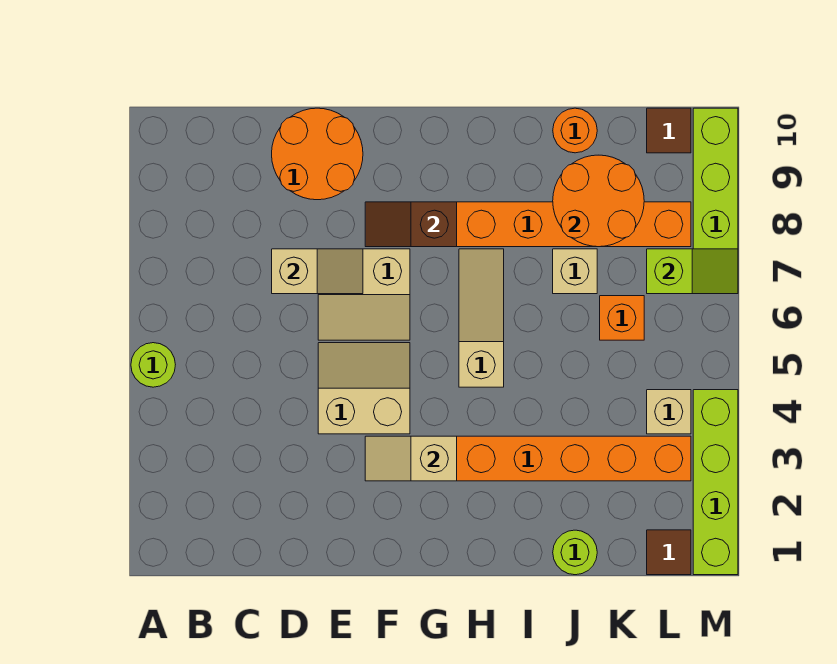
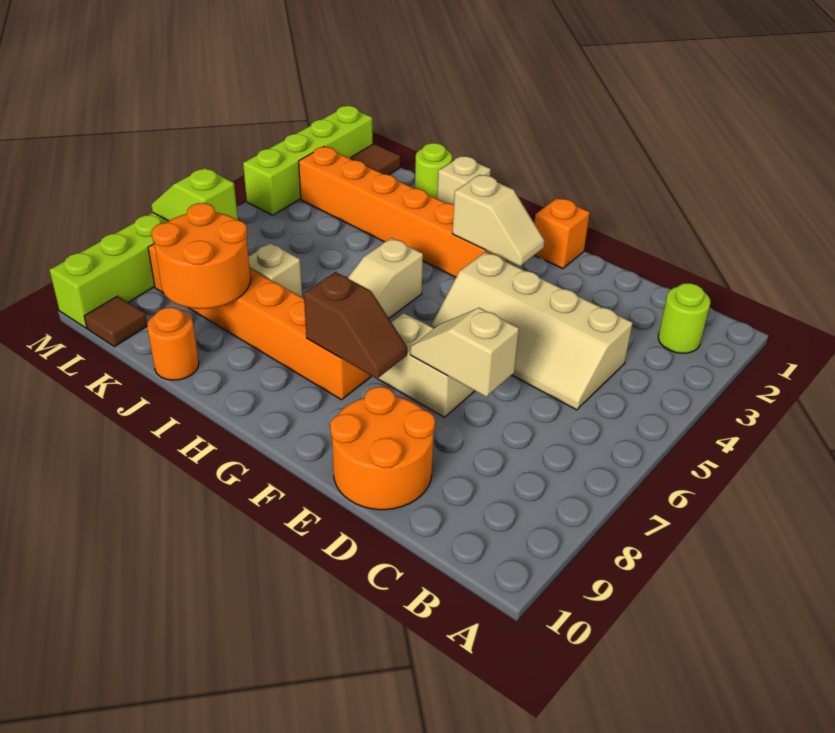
lime round brick A5 level 1 -> lime round brick B2 level 1
tan slope E4:F5 level 1 top 4 -> tan slope C4:F5 level 1 top 4
orange brick K6 level 1 -> orange brick F1 level 1
tan brick L4 level 1 -> tan brick I1 level 1

